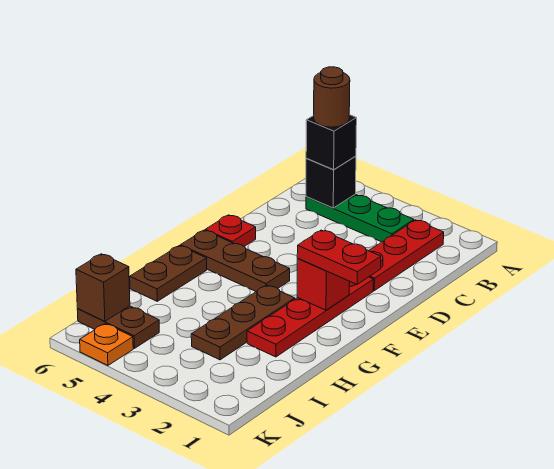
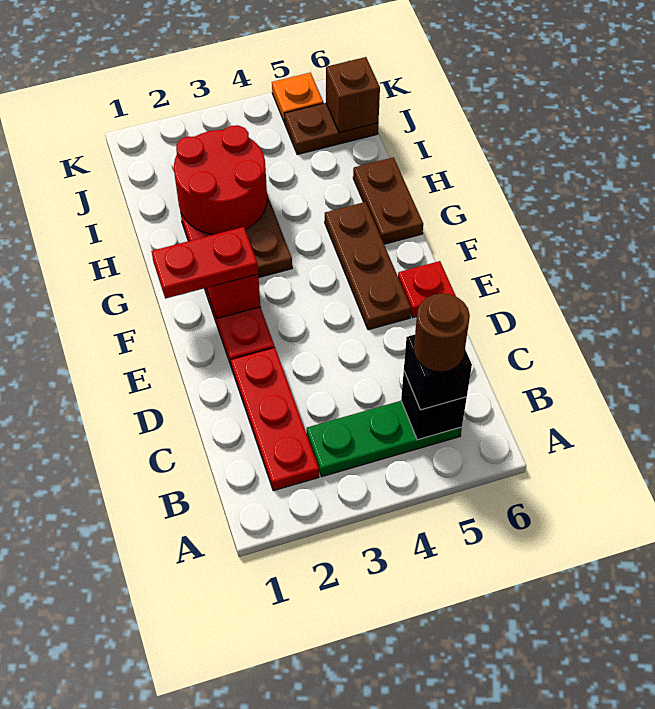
brown plate F4:F6 level 1 -> brown plate E5:G5 level 1
none -> red round brick H2:I3 level 2

